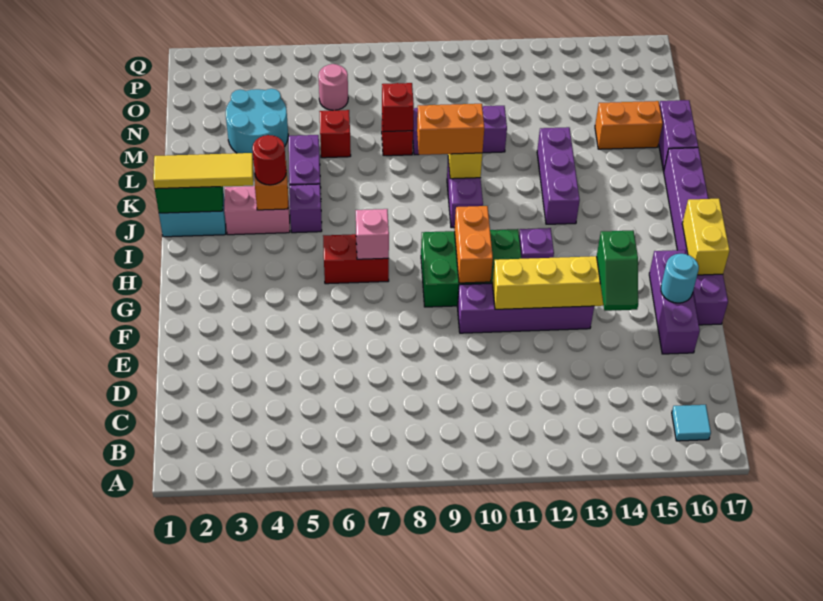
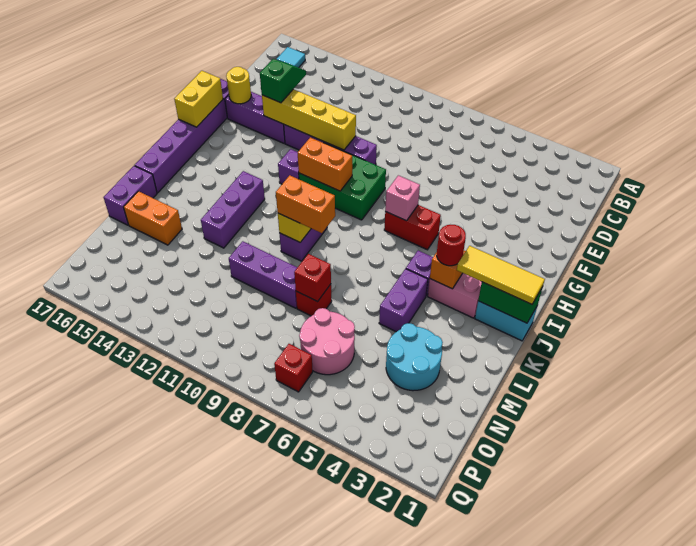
purple brick E16:G16 level 1 -> purple brick F14:F16 level 1
cyan round brick F16 level 2 -> yellow round brick F16 level 2
orange brick G10:H10 level 2 -> orange brick H10:H11 level 2
red brick M6 level 1 -> red brick P7 level 1
pink round brick O6 level 1 -> pink round brick N6:O7 level 1

